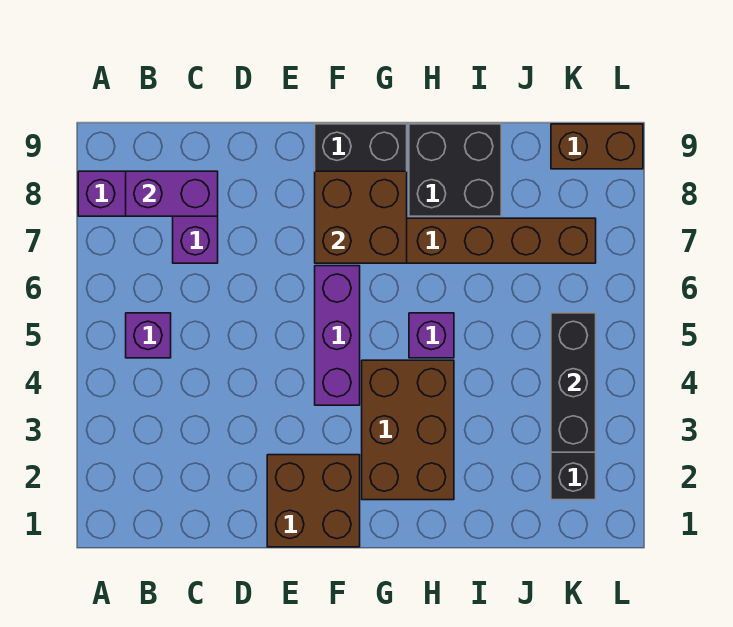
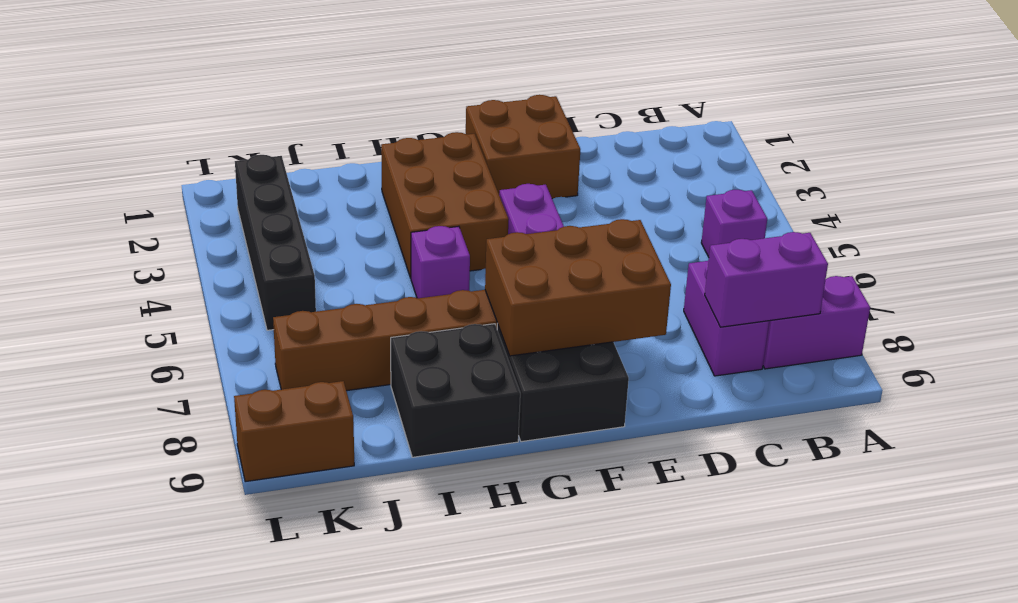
brown brick F7:G8 level 2 -> brown brick E7:G8 level 2
black brick K3:K5 level 2 -> none

